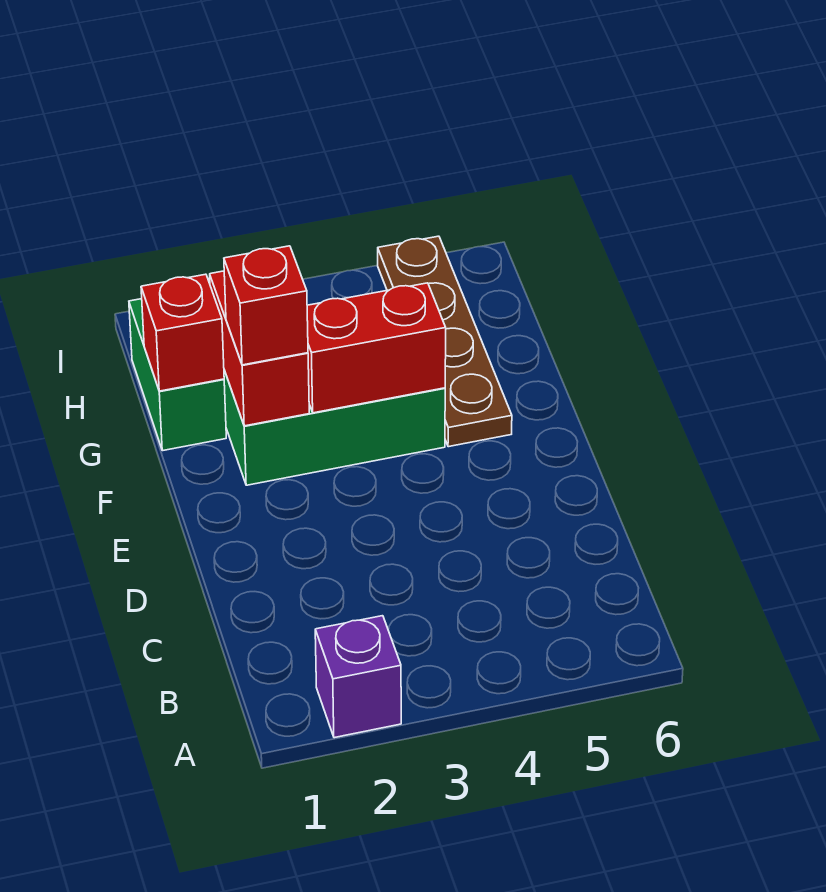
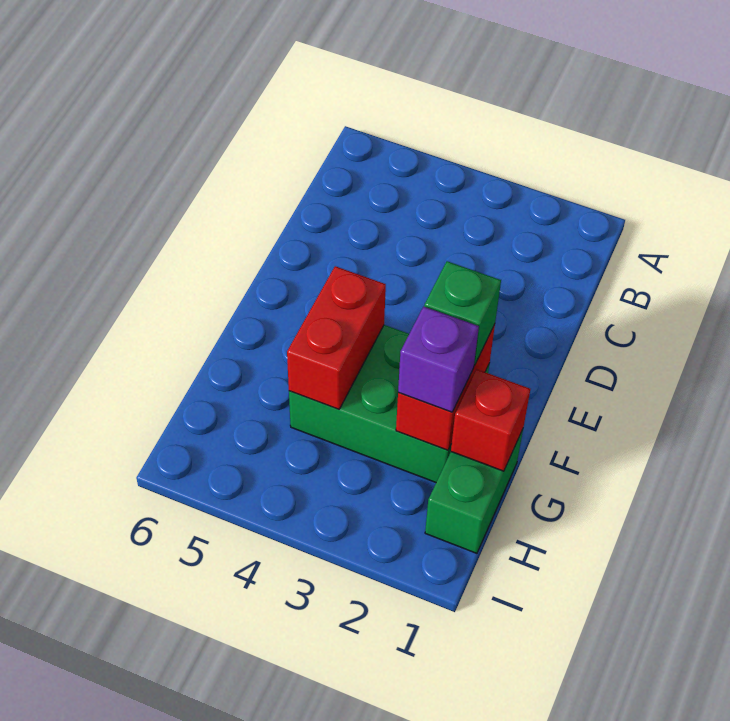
purple brick A2 level 1 -> purple brick G2 level 3
red brick F2 level 3 -> green brick F2 level 3
red brick F3:F4 level 2 -> red brick F4:G4 level 2
brown plate F5:I5 level 1 -> none

